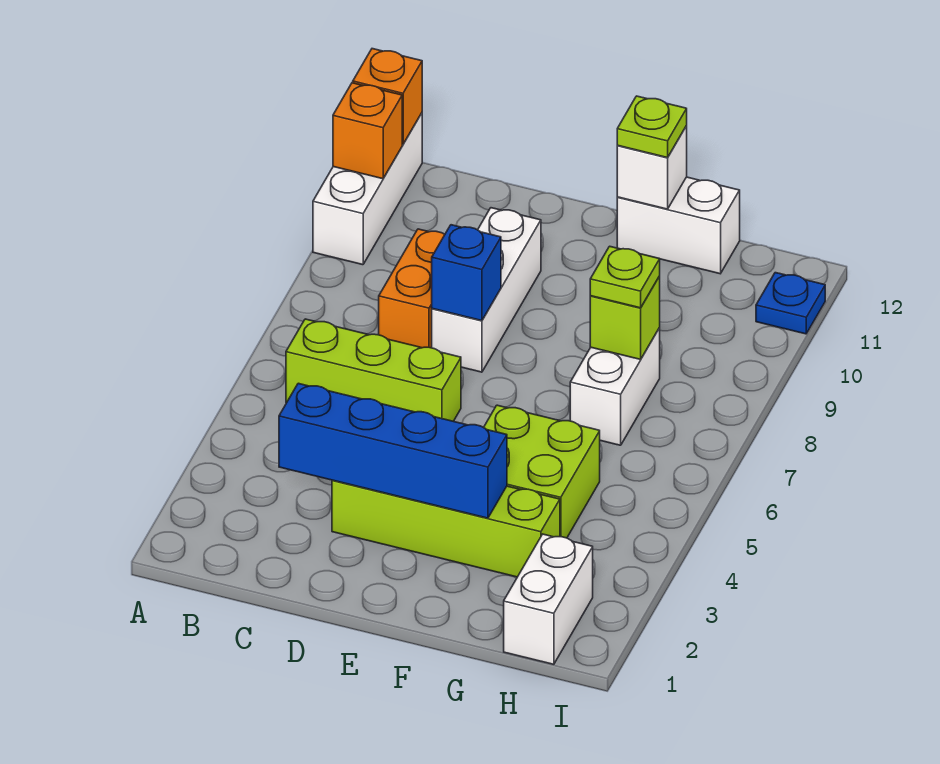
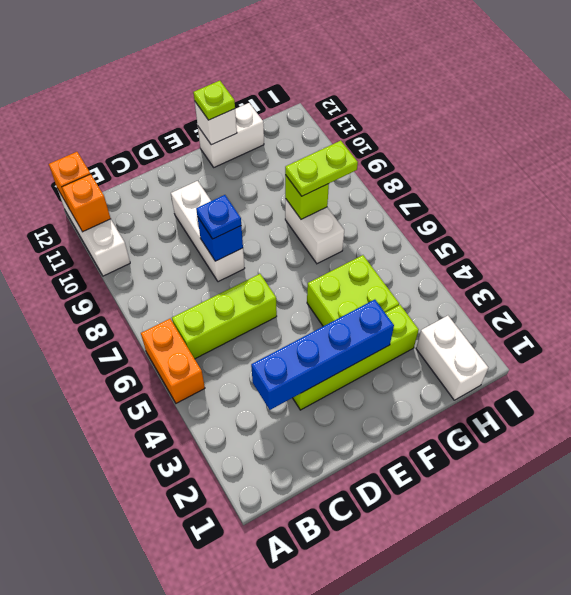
orange brick C8:C9 level 1 -> orange brick A5:A6 level 1
lime plate G8 level 3 -> lime plate G8:H8 level 3
blue plate I11 level 1 -> blue plate D8 level 3

